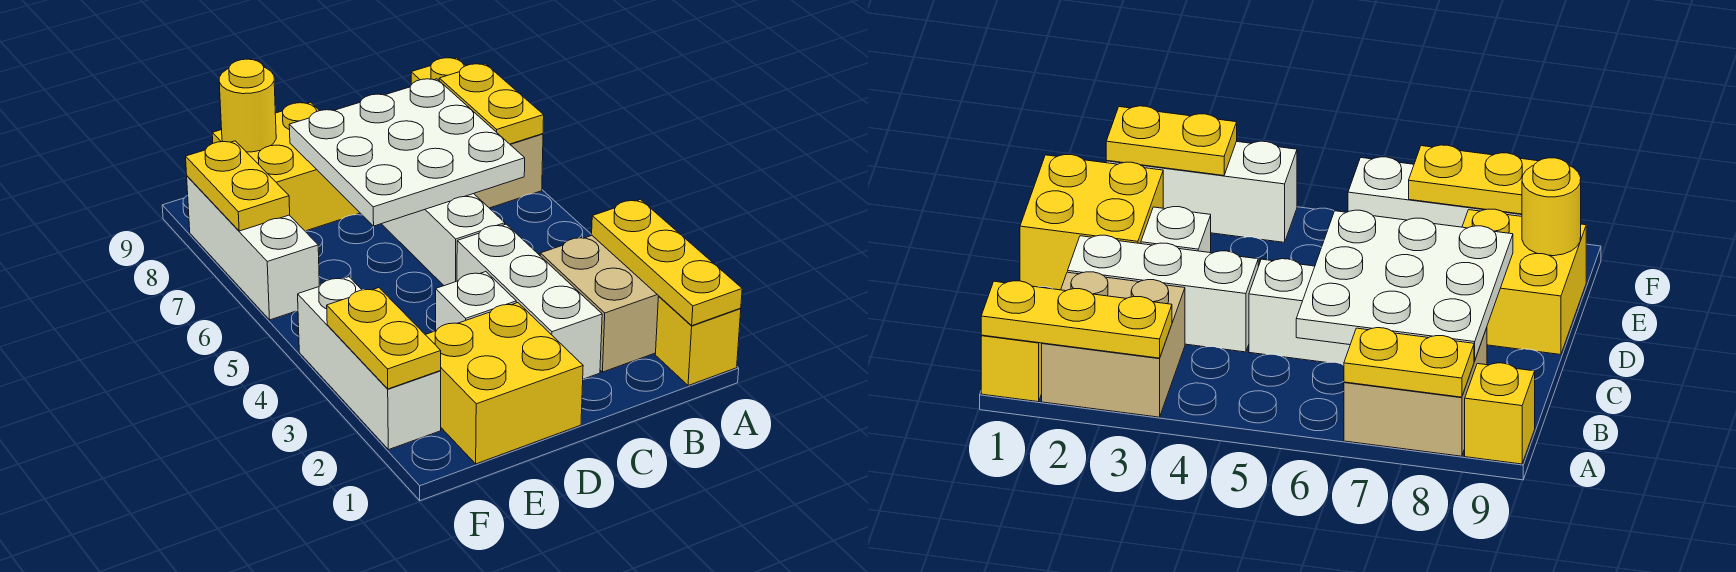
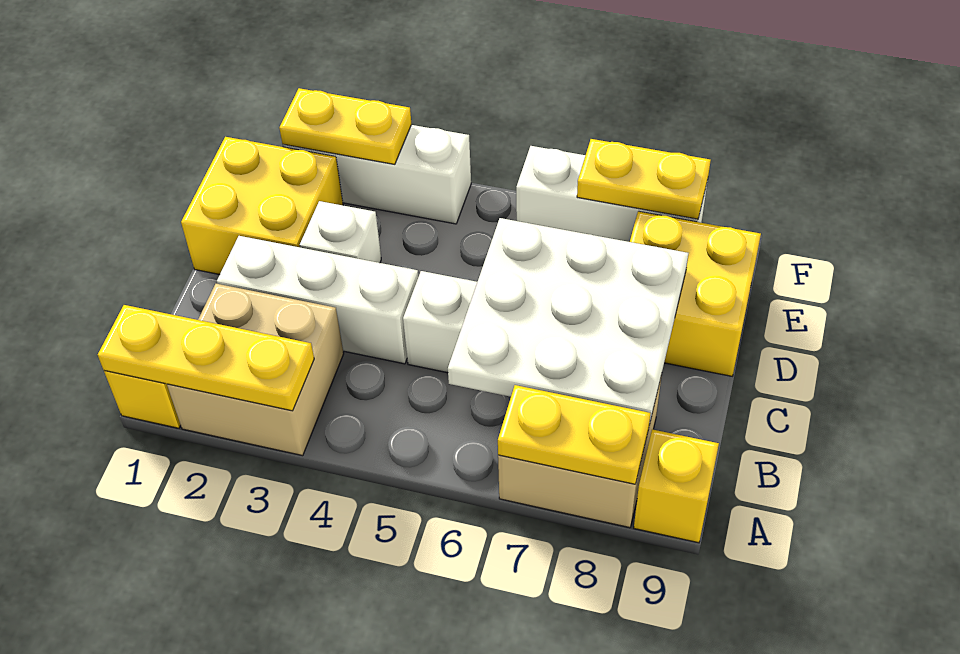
yellow round brick E9 level 2 -> none

